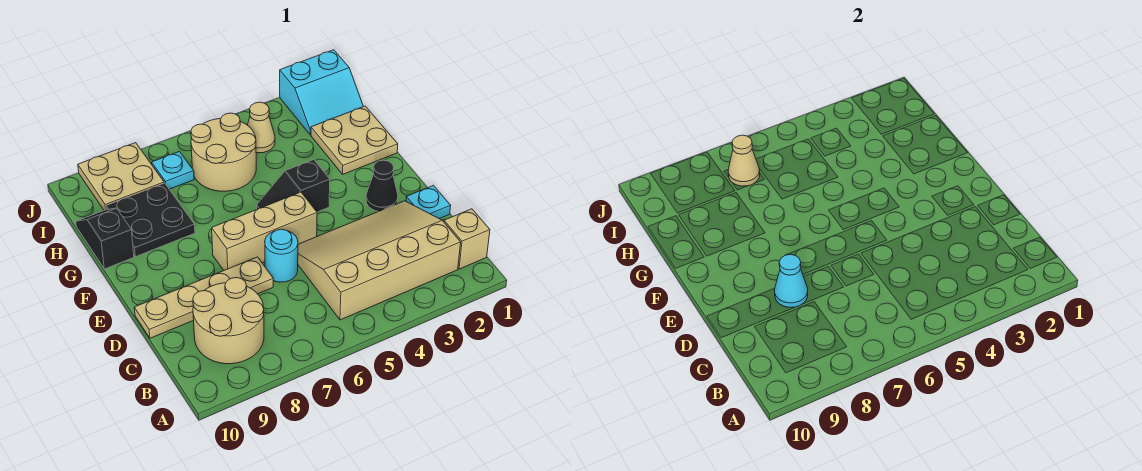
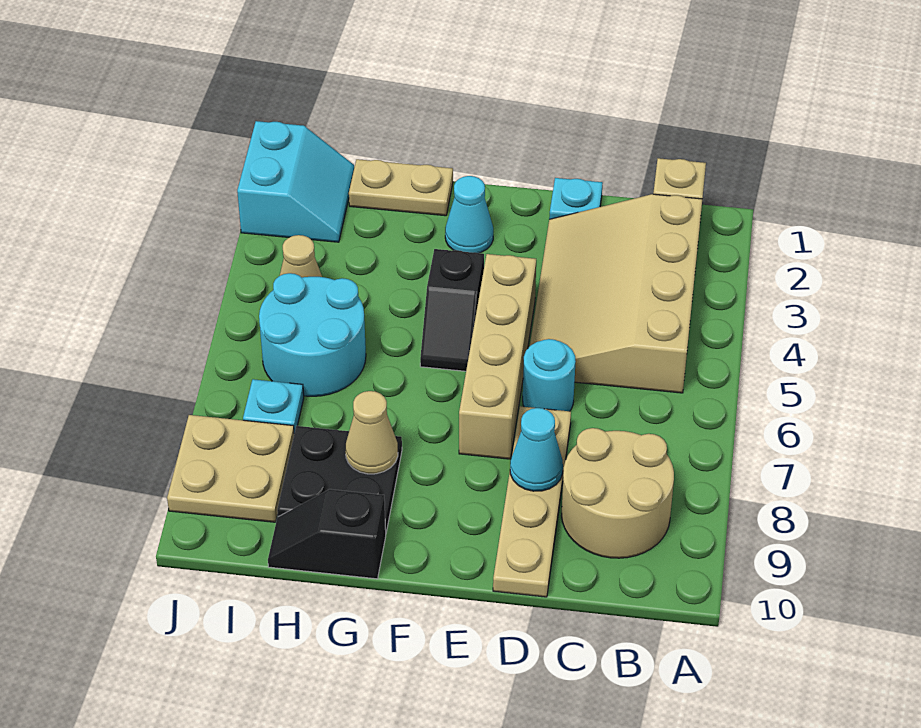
black cone E2 level 1 -> none
tan brick E5:E7 level 1 -> tan brick E4:E7 level 1
none -> cyan cone F2 level 1
tan plate G1:H2 level 1 -> tan plate G1:H1 level 1
tan round brick H5:I6 level 1 -> cyan round brick H5:I6 level 1
tan cone I7 level 2 -> tan cone G8 level 2

